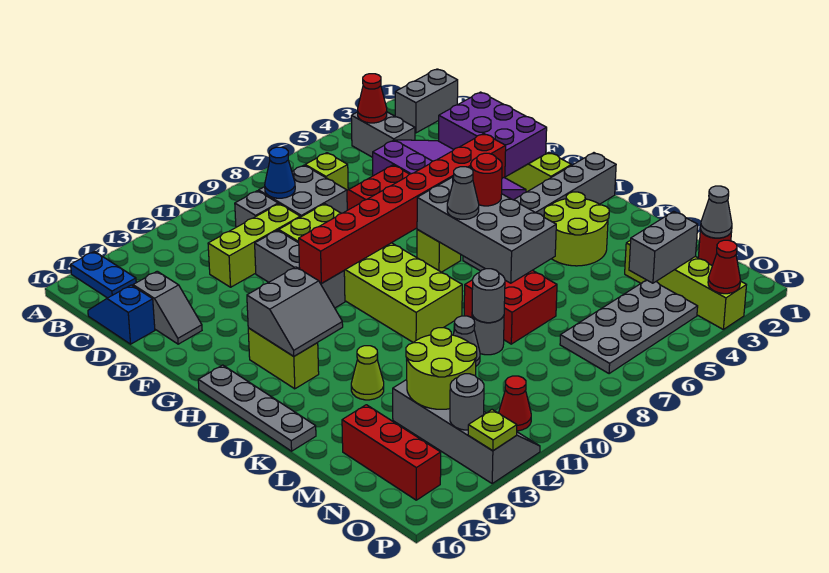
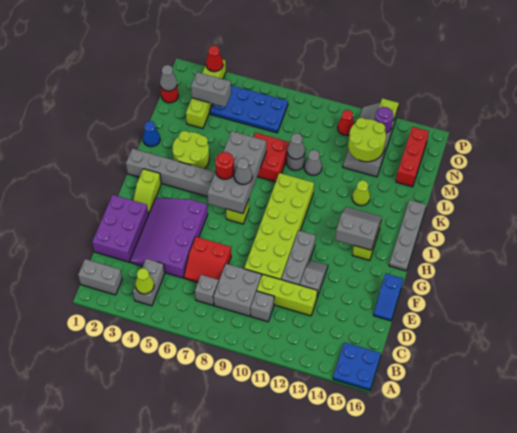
blue plate A15:B15 level 1 -> blue plate A15:B16 level 1
red cone B4 level 2 -> lime cone B4 level 2
lime brick C7 level 1 -> grey brick C7 level 1
blue cone C9 level 2 -> blue cone K1 level 1
blue slope C16:D16 level 1 top D -> blue slope E16:F16 level 1 top F
grey slope D15:E15 level 1 top D -> grey slope E12:F12 level 1 top E
red brick G4:G11 level 2 -> none
grey round brick L9 level 2 -> grey cone L9 level 2
grey plate N4:O7 level 1 -> blue plate N4:O7 level 1
grey round brick O13 level 2 -> purple round brick O13 level 2

